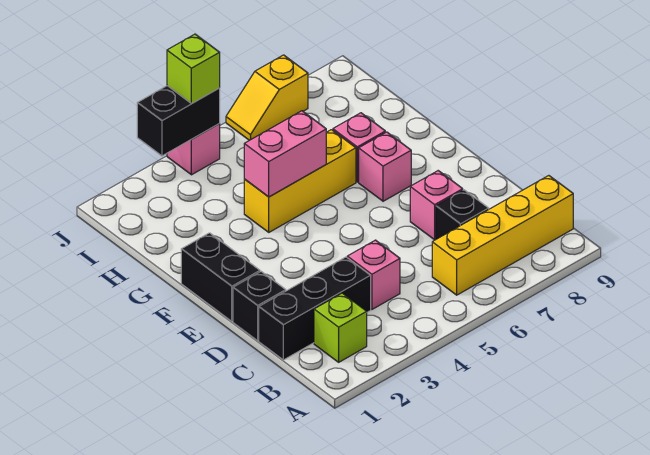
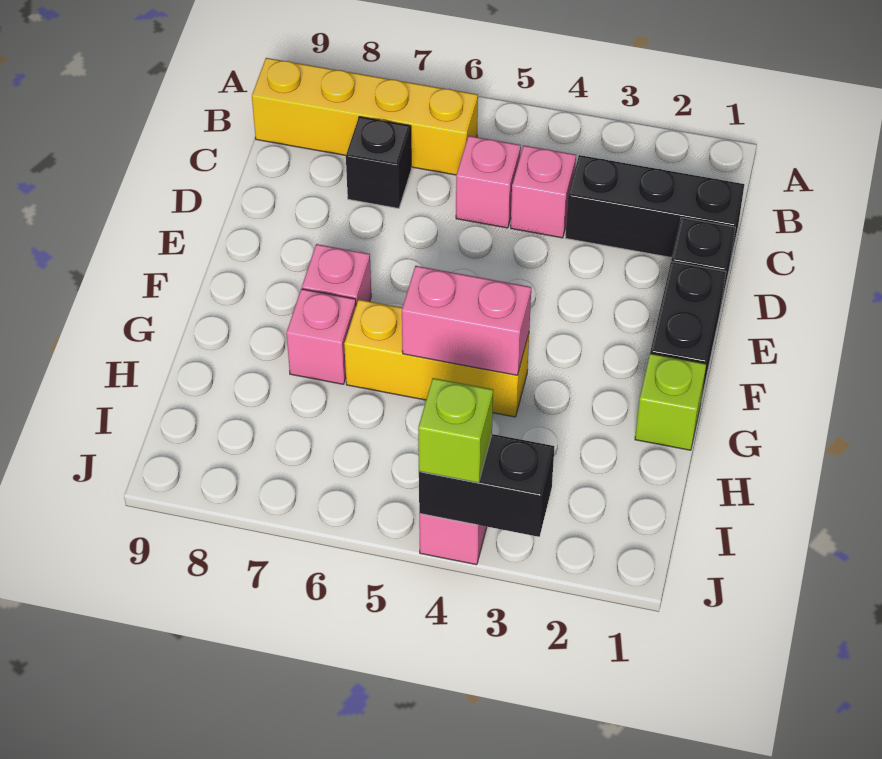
lime brick B2 level 1 -> lime brick G1 level 1
pink brick D7 level 1 -> pink brick C5 level 1
yellow slope J6:J7 level 1 top 7 -> none

